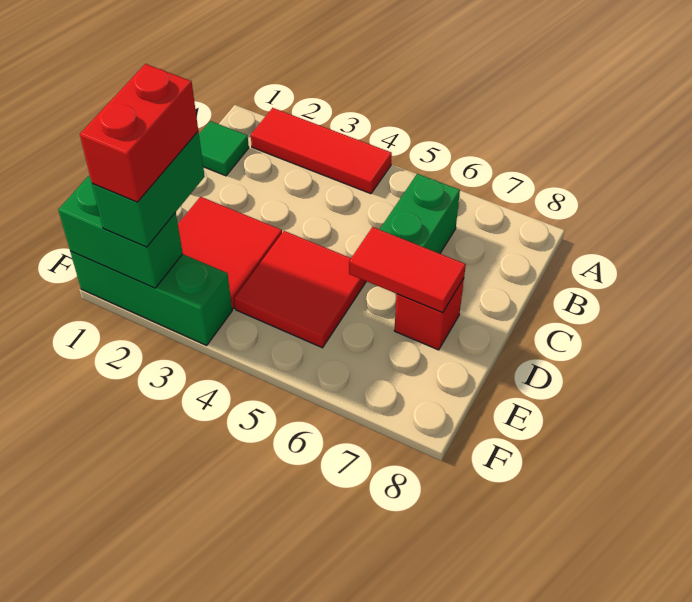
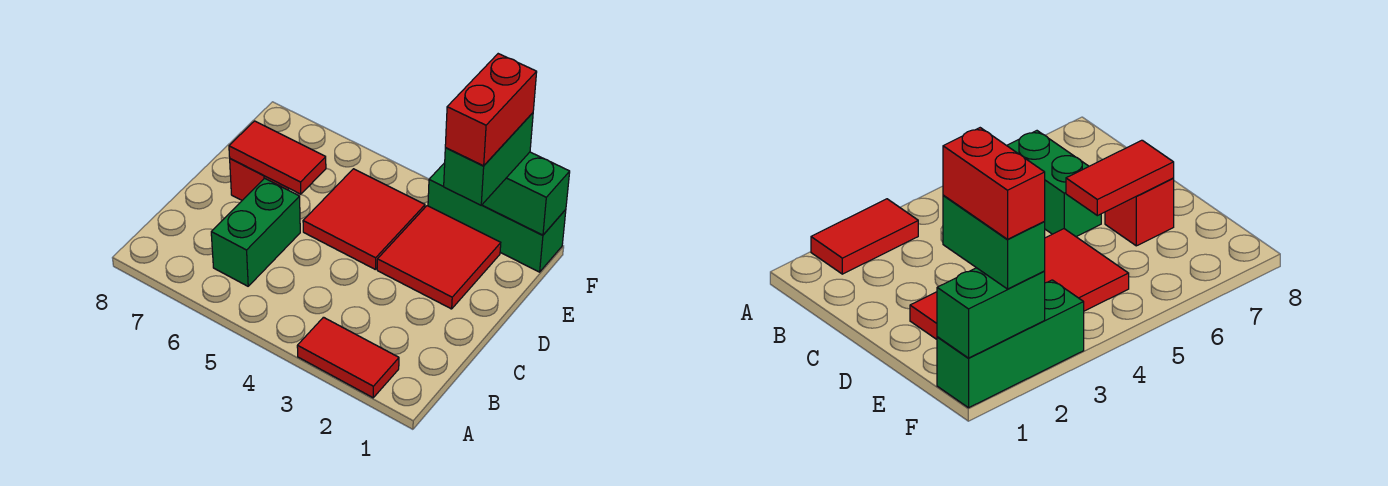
red tile A2:A4 level 1 -> red tile A2:A3 level 1
green tile B1 level 1 -> none

